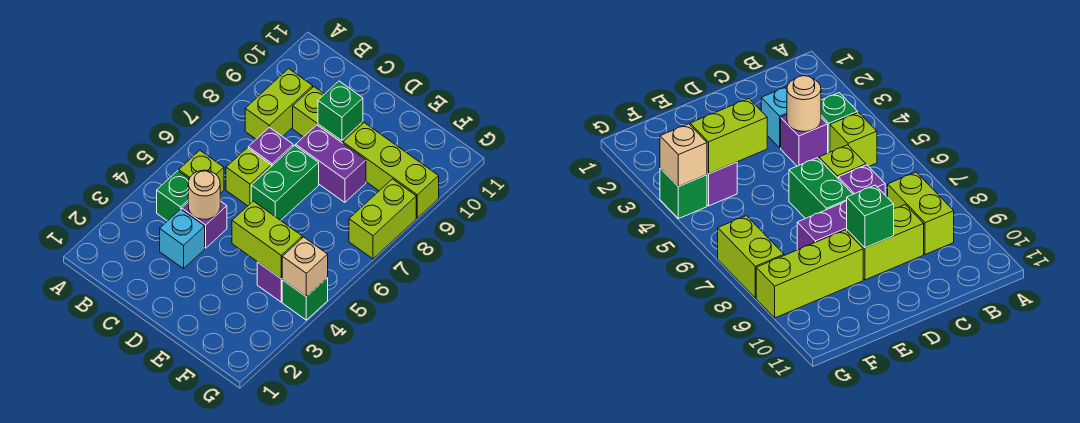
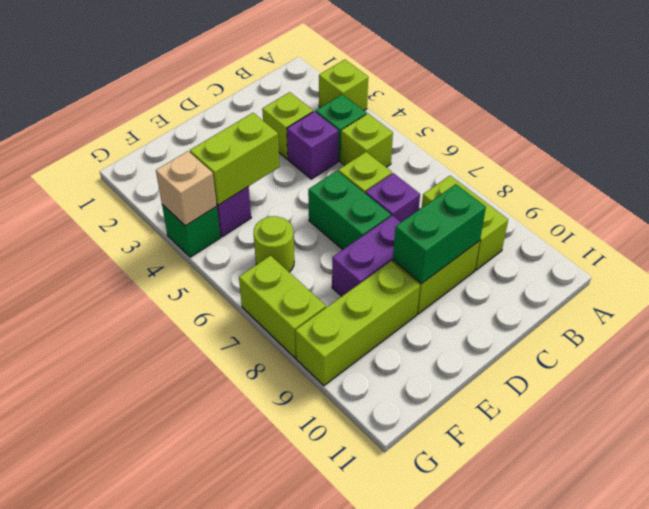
none -> lime brick A3 level 1
cyan brick C3 level 1 -> lime brick C3 level 1
tan round brick C4 level 2 -> none
green brick D9 level 2 -> green brick C9:D9 level 2
none -> lime round brick F6 level 1

